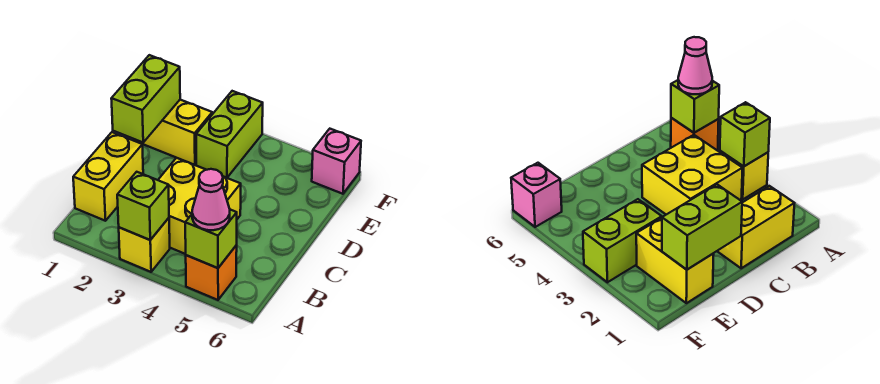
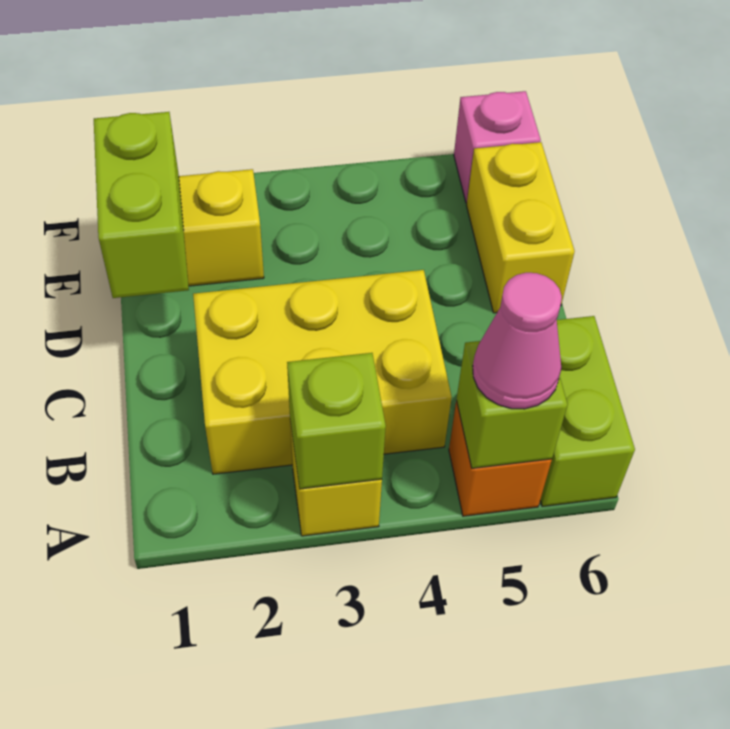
yellow brick B1:C1 level 1 -> yellow brick D6:E6 level 1
yellow brick B3:C4 level 1 -> yellow brick B2:C4 level 1
lime brick E3:F3 level 1 -> lime brick A6:B6 level 1

